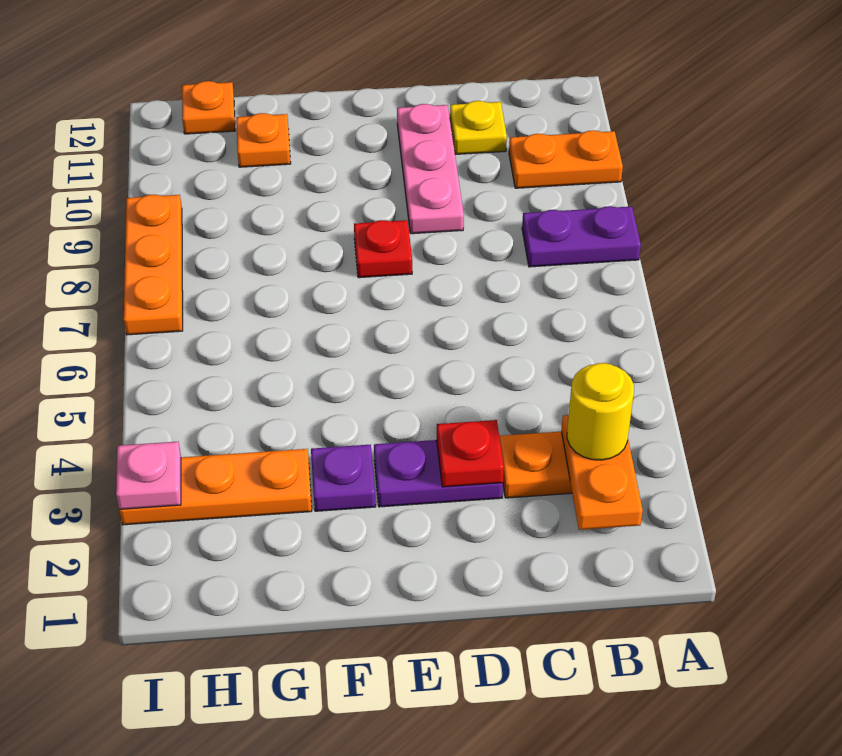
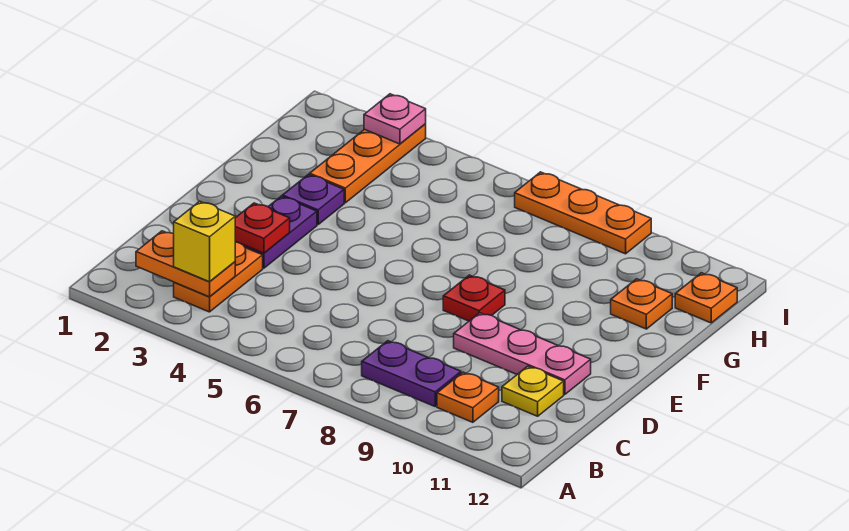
purple plate A8:B8 level 1 -> purple plate B8:B9 level 1
orange plate A10:B10 level 1 -> orange plate B10 level 1
yellow round brick B3 level 3 -> yellow brick B3 level 3

